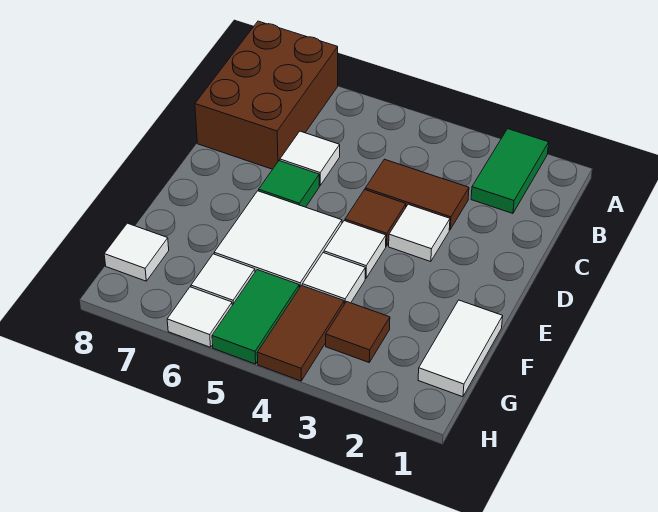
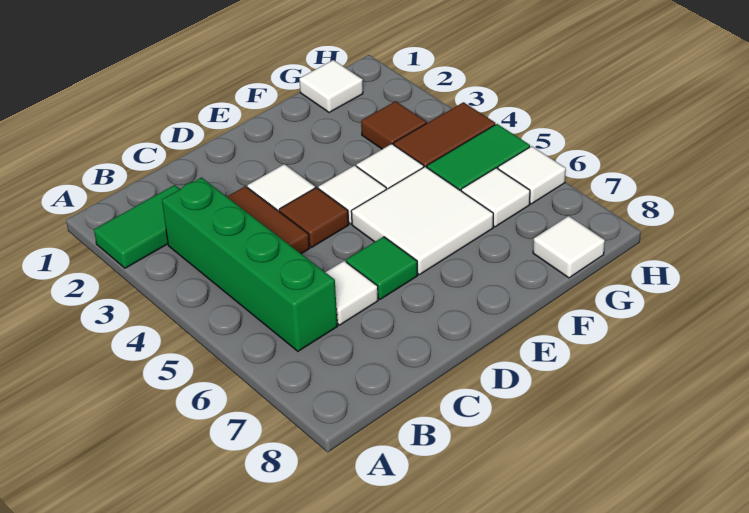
brown brick A7:C8 level 1 -> none
none -> green brick B3:B6 level 1
white tile F1:G1 level 1 -> white tile G1 level 1

